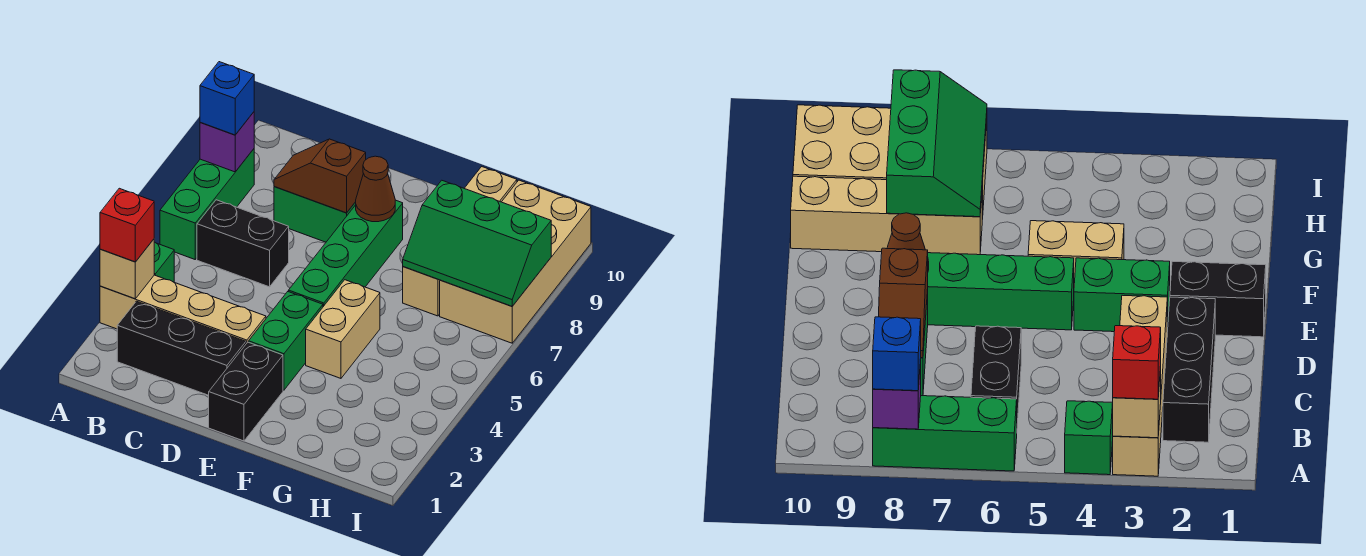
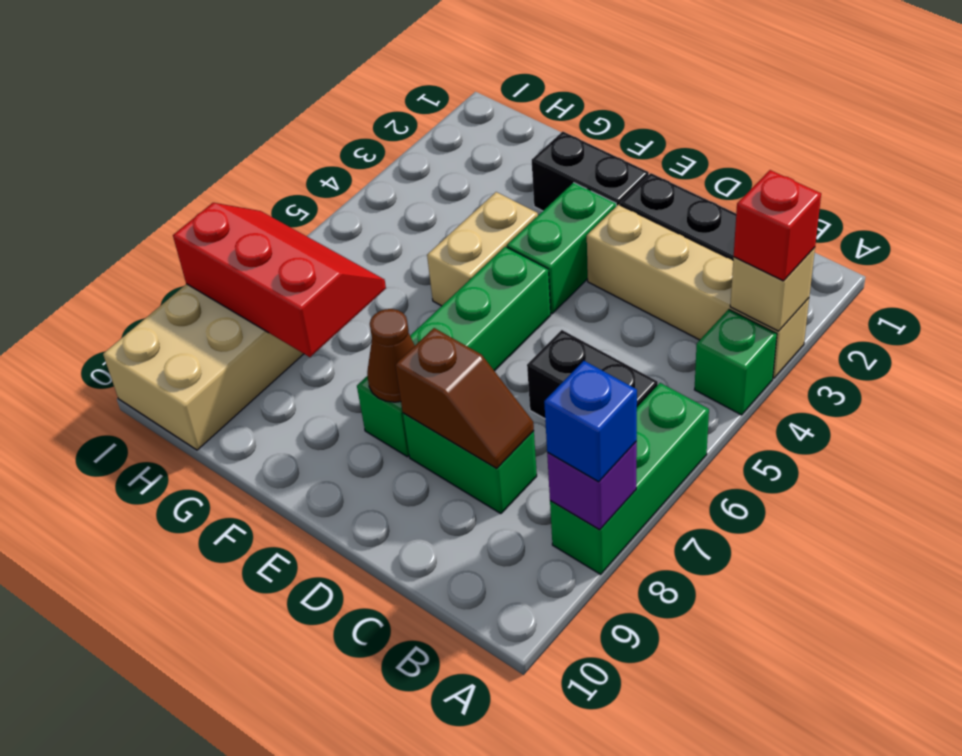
black brick E1:E2 level 1 -> black brick E2:F2 level 1
tan brick G7:G10 level 1 -> none
green slope G7:I8 level 2 top 8 -> red slope G7:I8 level 2 top 8

